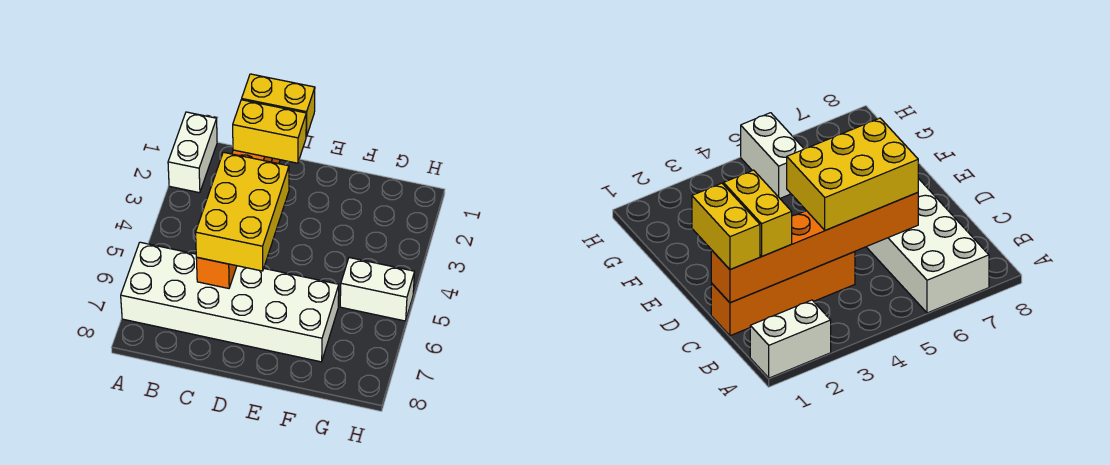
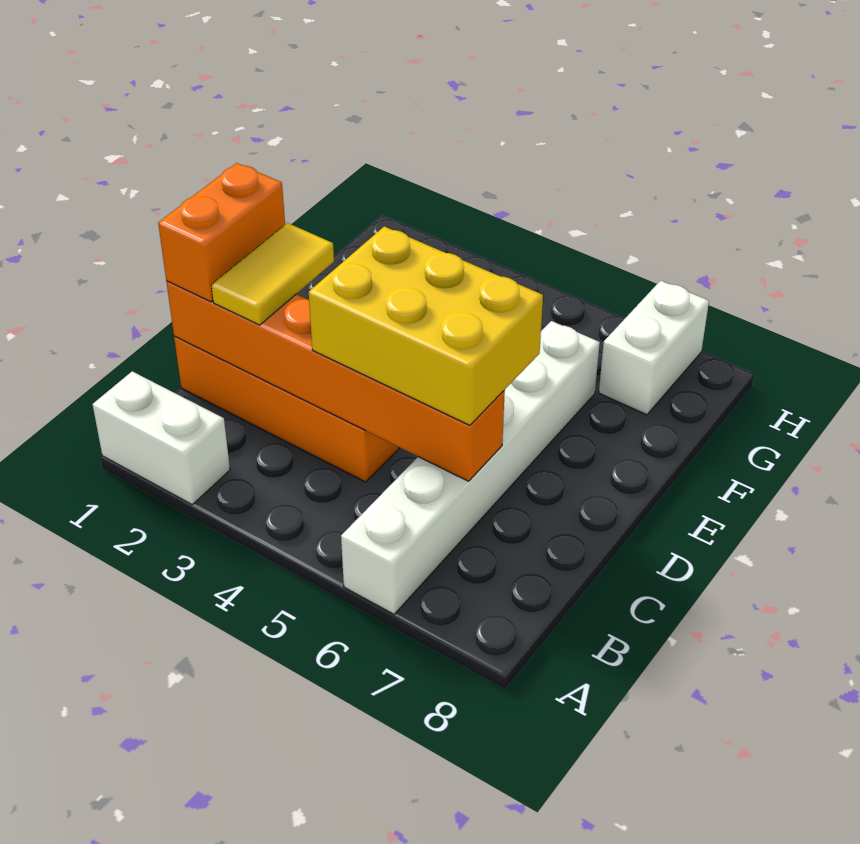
white brick A6:F7 level 1 -> white brick A6:F6 level 1
yellow brick C1:D1 level 3 -> orange brick C1:D1 level 3
yellow brick C2:D2 level 3 -> yellow tile C2:D2 level 3
white brick G5:H5 level 1 -> white brick G7:H7 level 1

